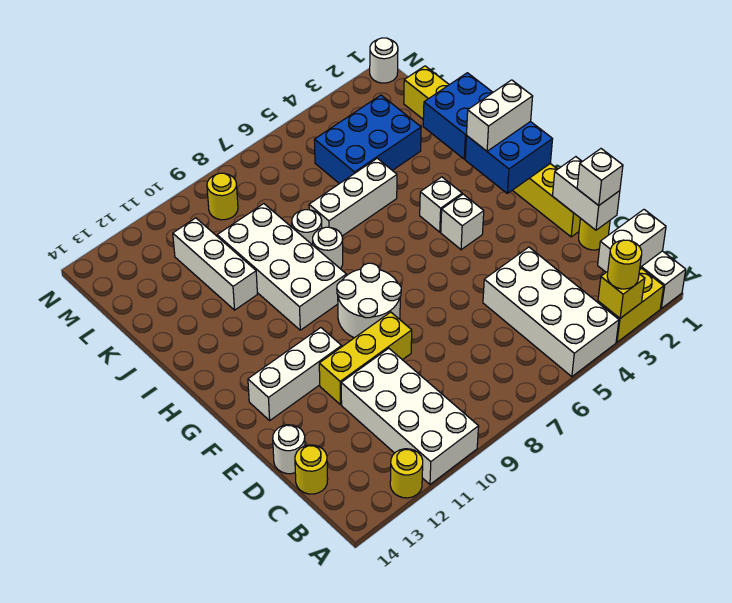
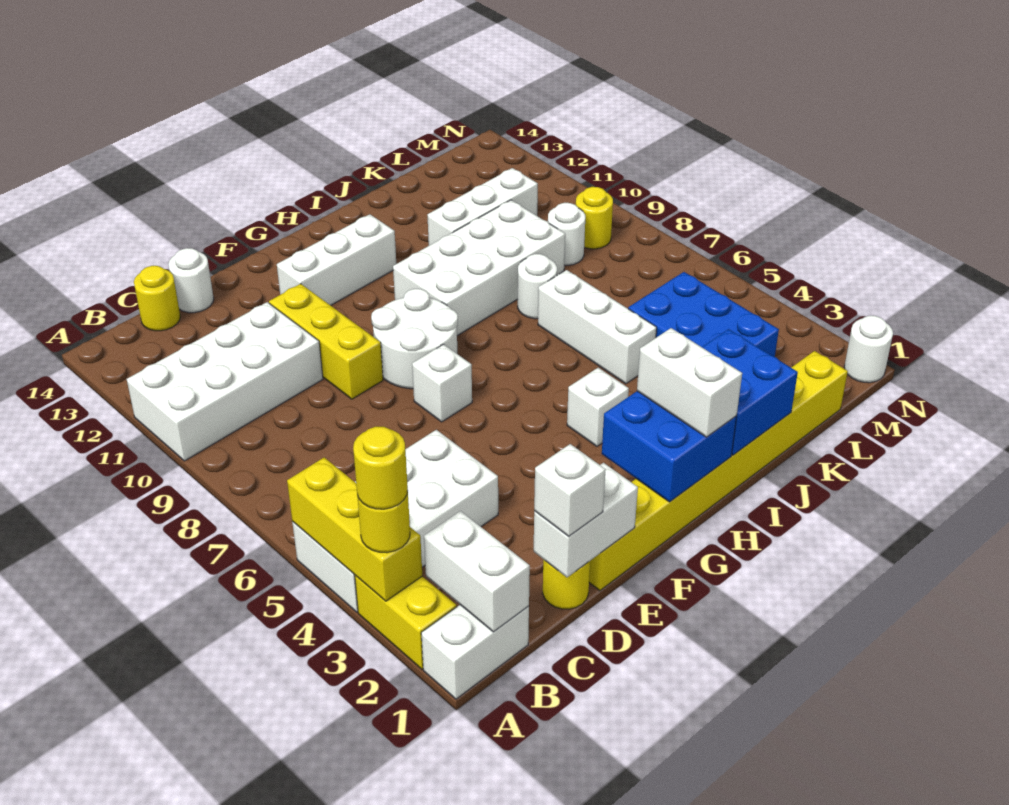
yellow brick A3 level 2 -> yellow brick A3:A5 level 2
yellow round brick A12 level 1 -> yellow round brick A3 level 4
white brick F11:F13 level 1 -> white brick F12:H12 level 1
white brick G4 level 1 -> white brick F7 level 1
white round brick I8 level 1 -> white round brick L9 level 1

